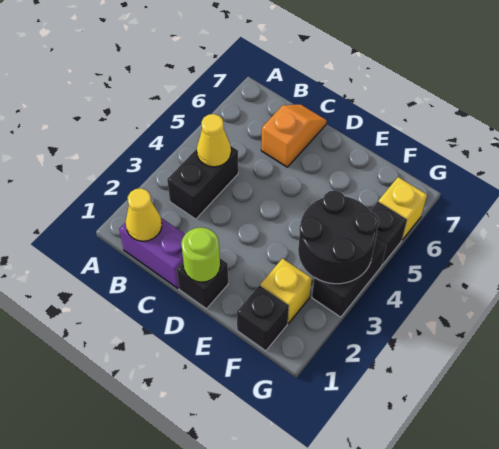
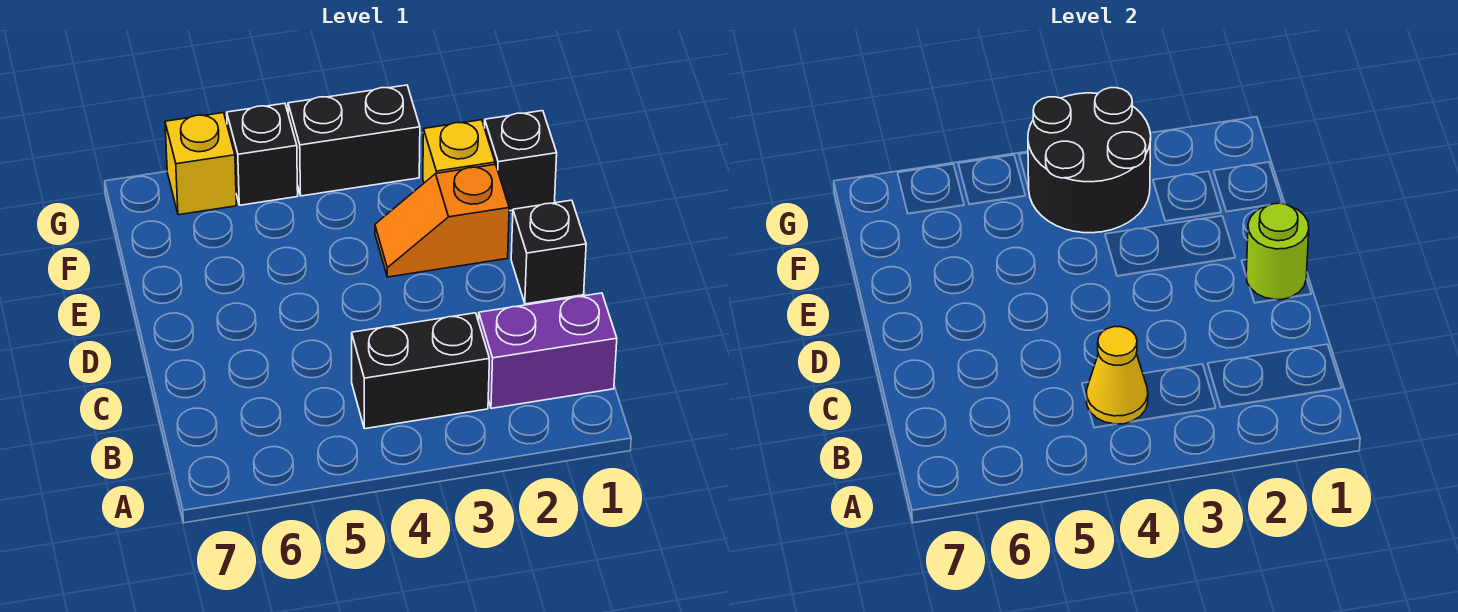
purple brick B1:C1 level 1 -> purple brick B1:B2 level 1
yellow cone B1 level 2 -> none
orange slope C6:C7 level 1 top 6 -> orange slope E2:E3 level 1 top 2

